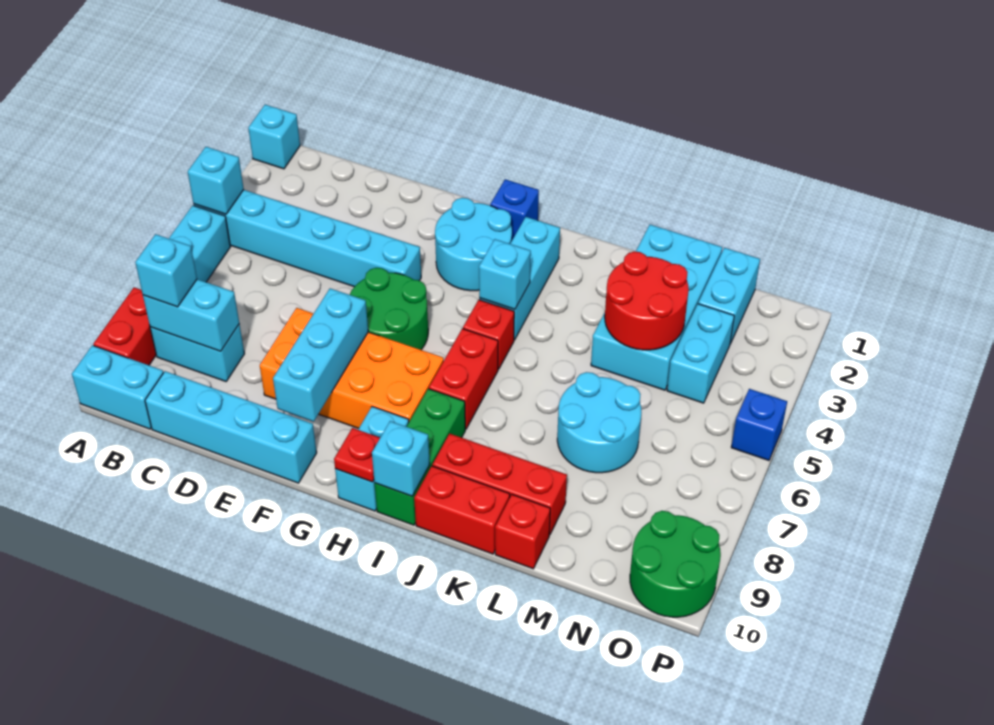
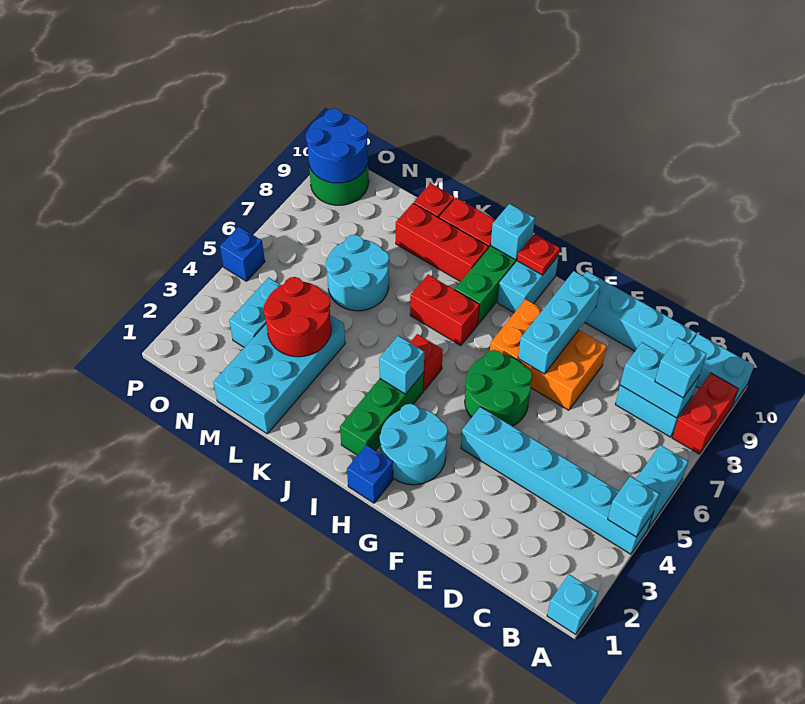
orange brick E7:H8 level 1 -> orange brick E7:G8 level 1
cyan brick I2:I4 level 1 -> green brick I2:I4 level 1
red brick I6:I7 level 1 -> red brick I7:J7 level 1
cyan brick N1:N2 level 1 -> none
none -> blue round brick O9:P10 level 2

